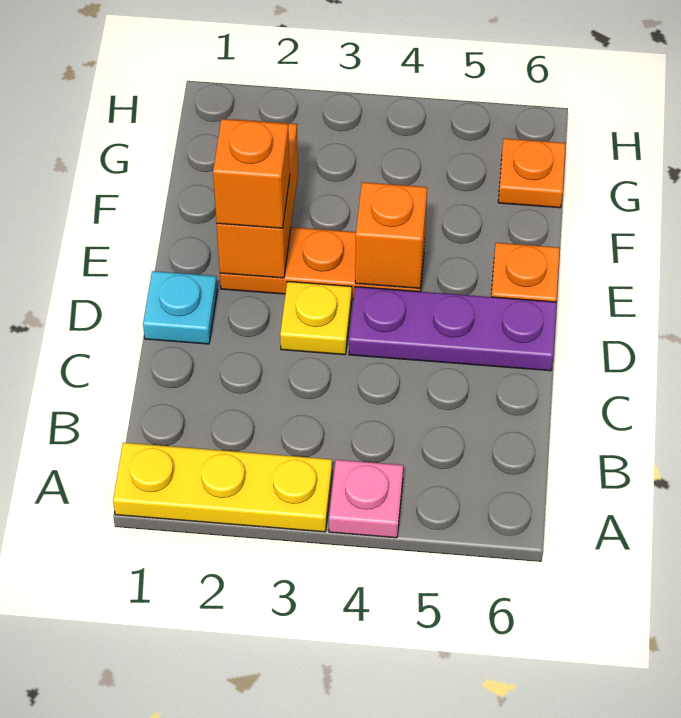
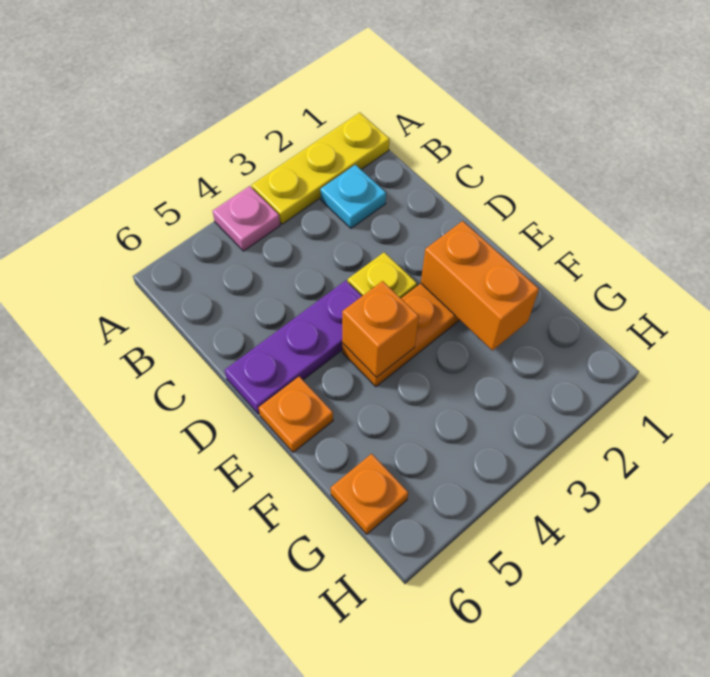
cyan plate D1 level 1 -> cyan plate B2 level 1
orange brick E2 level 3 -> none

